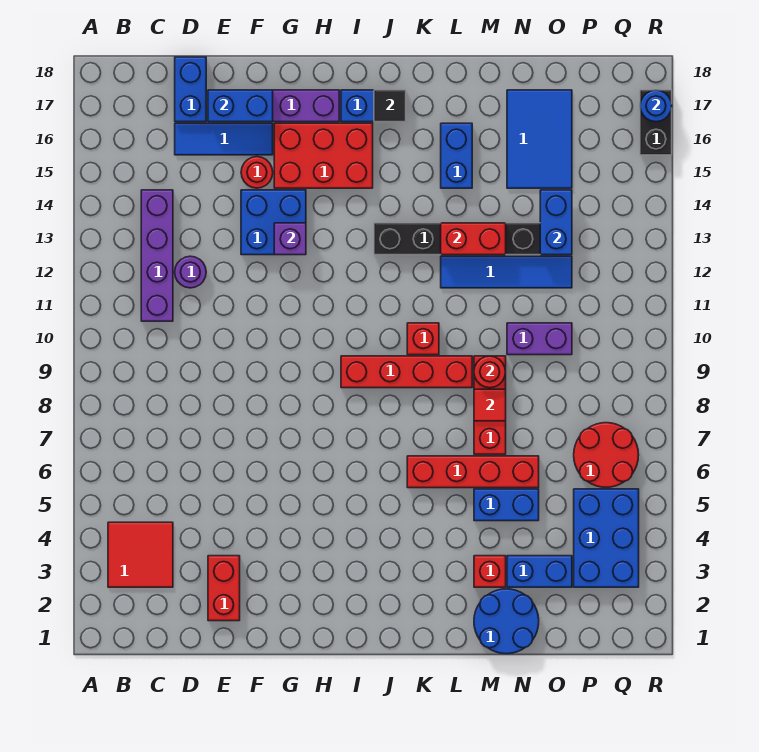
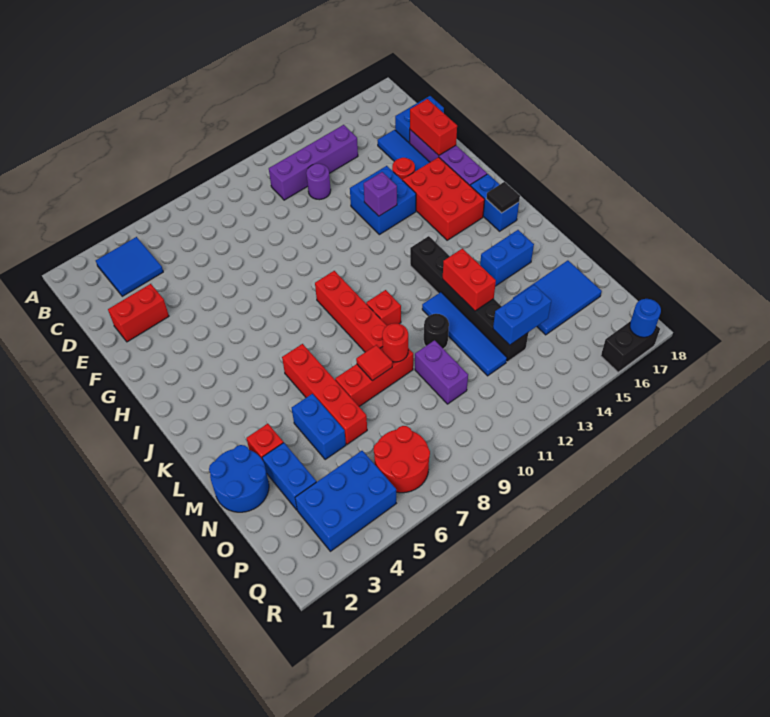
red tile B3:C4 level 1 -> blue tile B3:C4 level 1
blue brick E17:F17 level 2 -> red brick E17:F17 level 2
none -> black round brick M11 level 1

